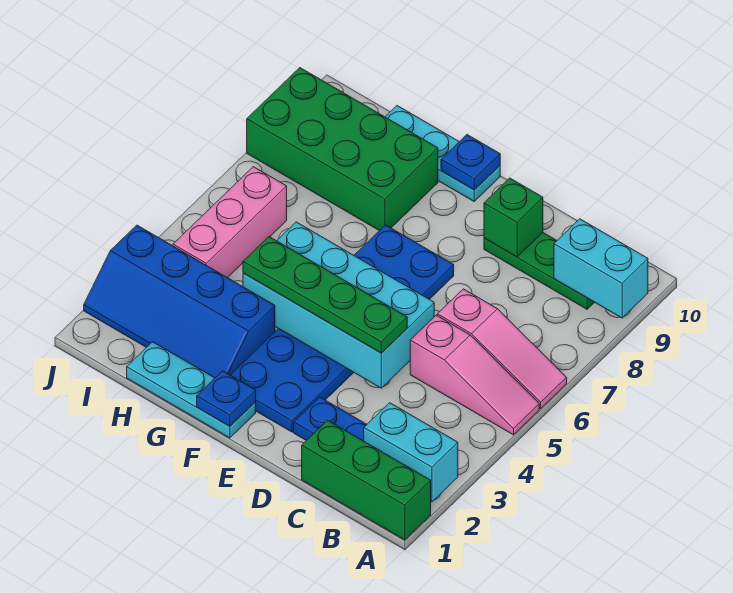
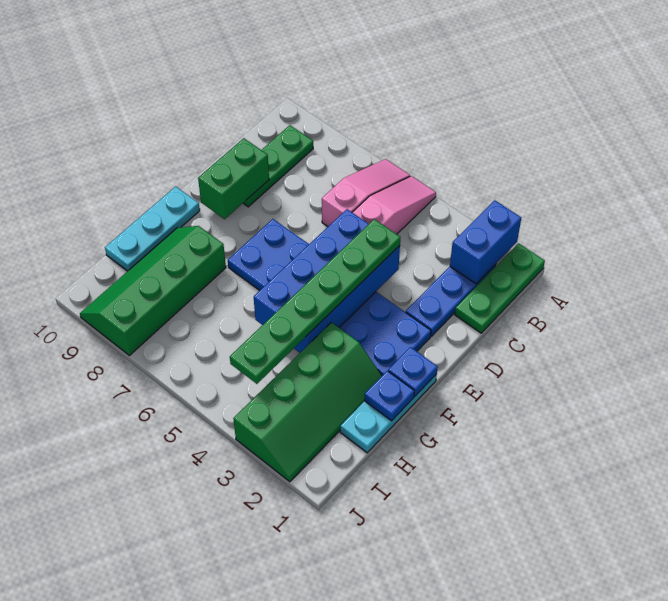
green brick A1:C1 level 1 -> green plate A1:C1 level 1
cyan brick A2:B2 level 2 -> blue brick A2:B2 level 2
cyan brick A9:B9 level 2 -> none
cyan brick D4:G5 level 2 -> blue brick D4:G5 level 2
green plate D4:G4 level 3 -> green plate D4:I4 level 3
green brick D9 level 2 -> green brick D9:E9 level 2
blue plate F10 level 2 -> blue plate G1 level 2
blue slope G2:J3 level 1 top 3 -> green slope G2:J3 level 1 top 3
green brick G8:J9 level 1 -> green slope G8:J9 level 1 top 8
pink brick I4:I6 level 1 -> none

